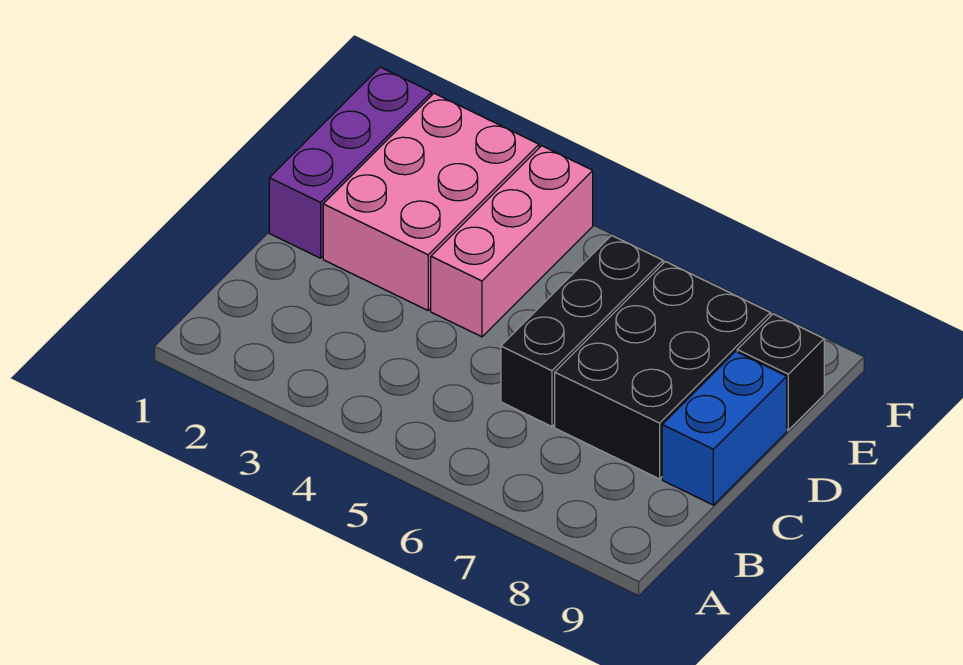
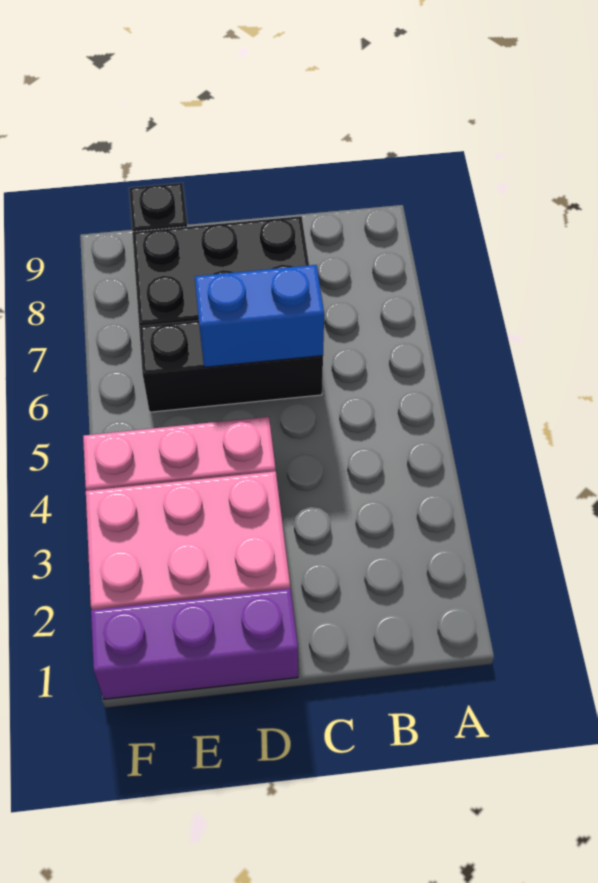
blue brick C9:D9 level 1 -> blue brick C6:D6 level 2

